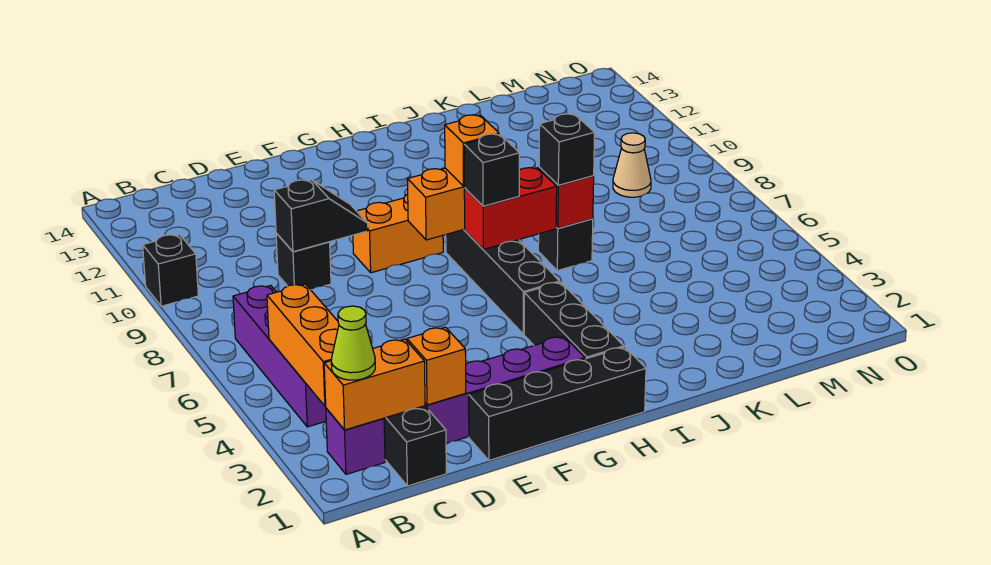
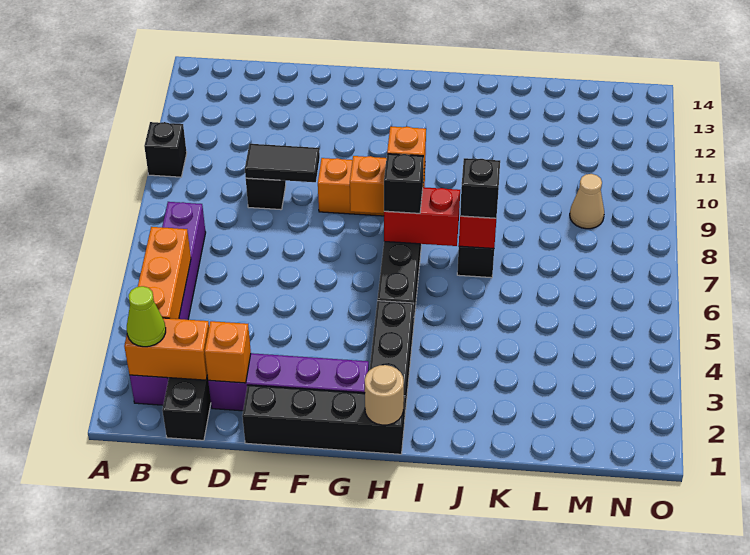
black slope D9:E9 level 2 top D -> black tile D9:E9 level 2
none -> tan round brick H1 level 2

